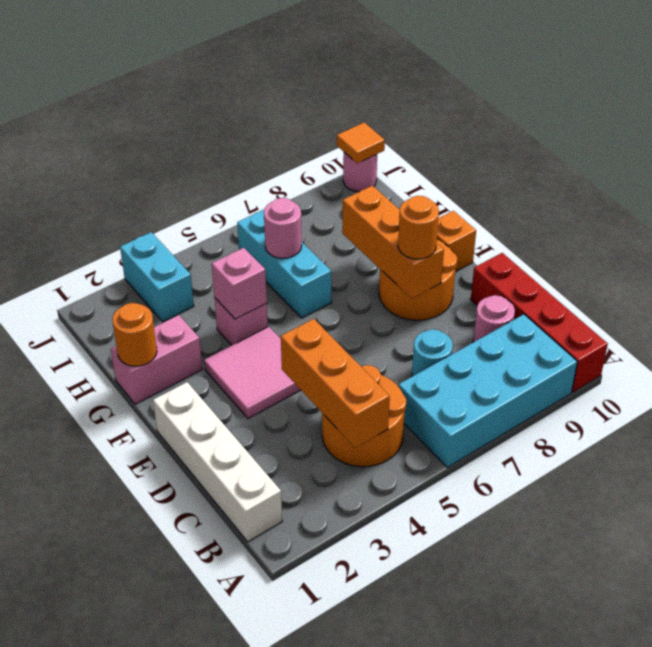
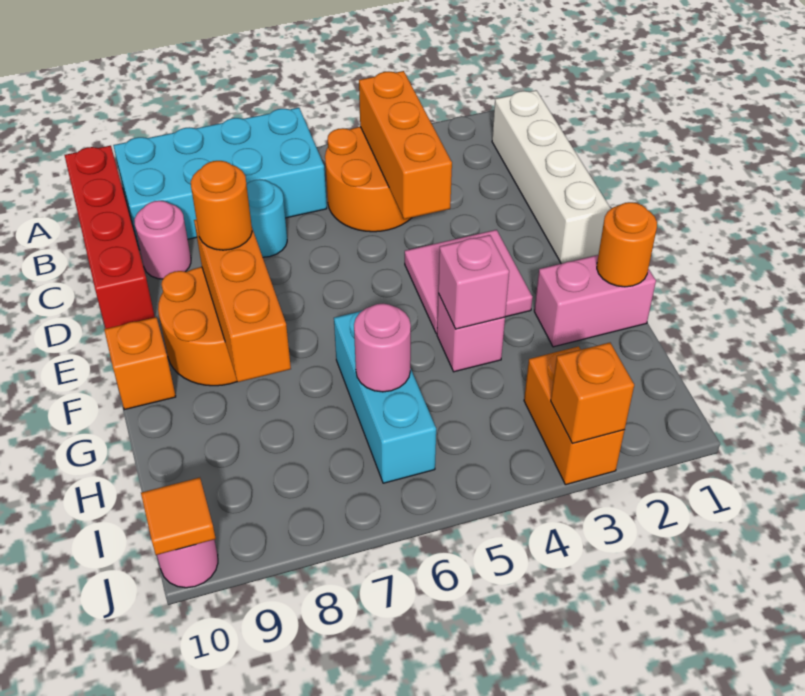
cyan brick I3:J3 level 1 -> orange brick I3:J3 level 1
none -> orange brick J3 level 2

